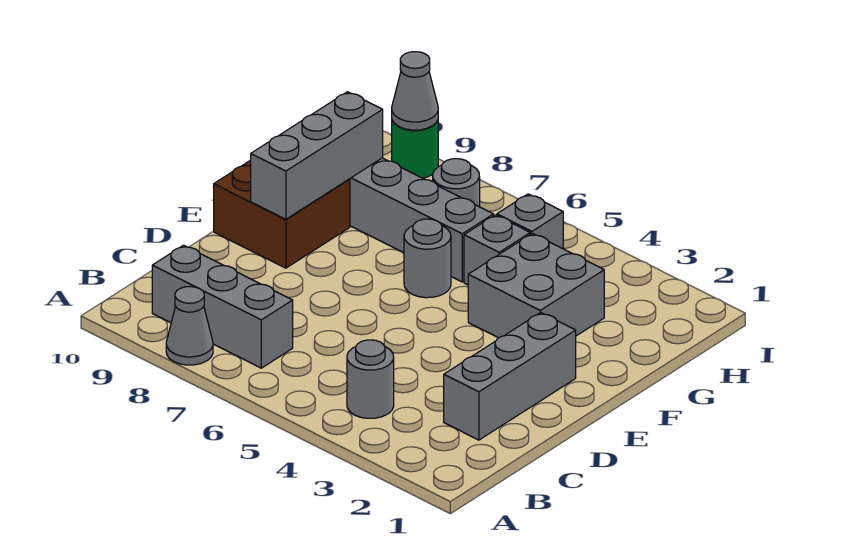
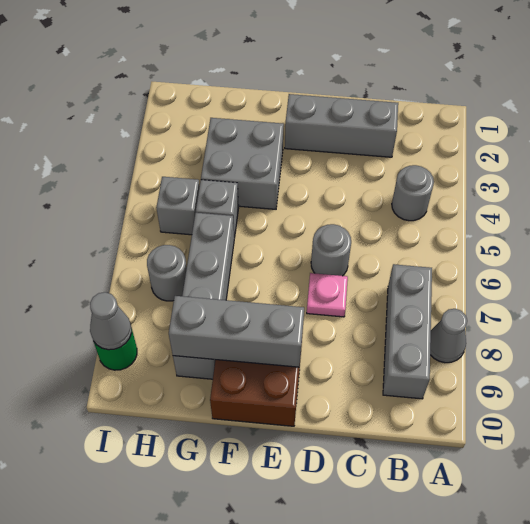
none -> pink plate D7 level 1
grey round brick F6 level 1 -> grey round brick D6 level 1

